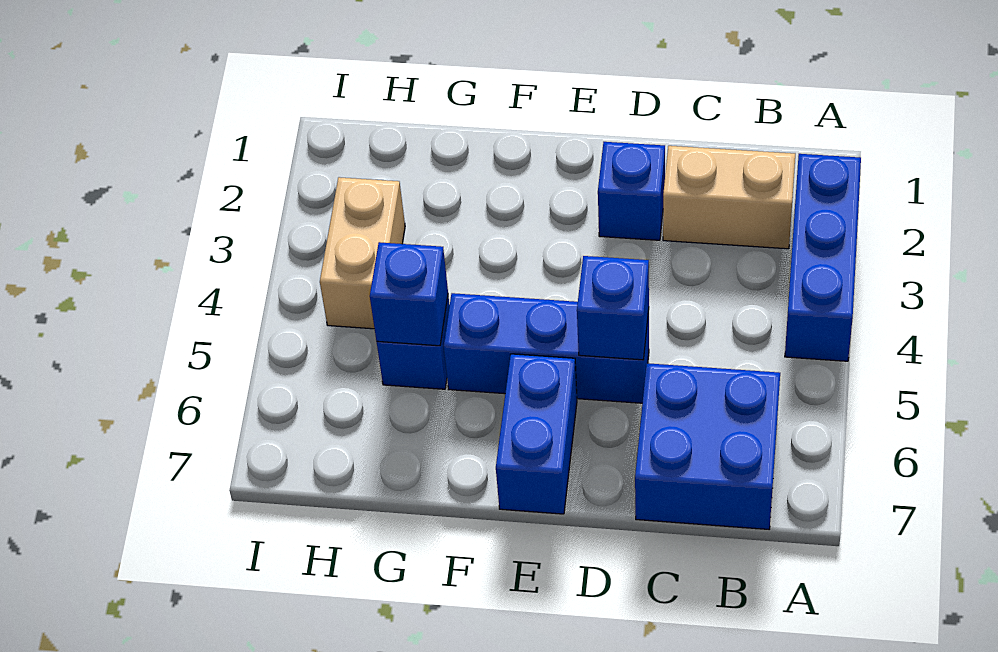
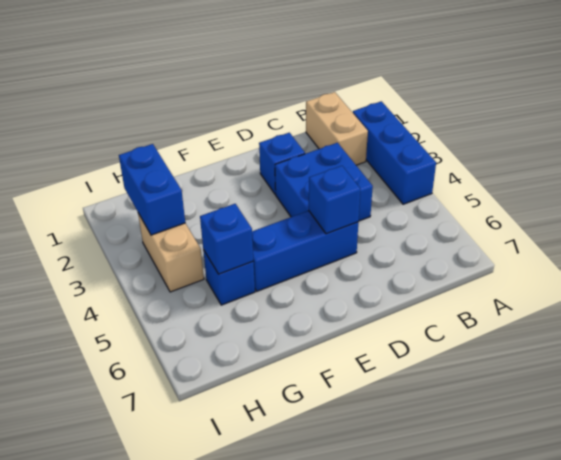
tan brick B2:C2 level 1 -> tan brick B1:B2 level 1
blue brick B6:C7 level 1 -> blue brick C3:D4 level 1
blue brick E6:E7 level 1 -> blue brick H2:H3 level 2

